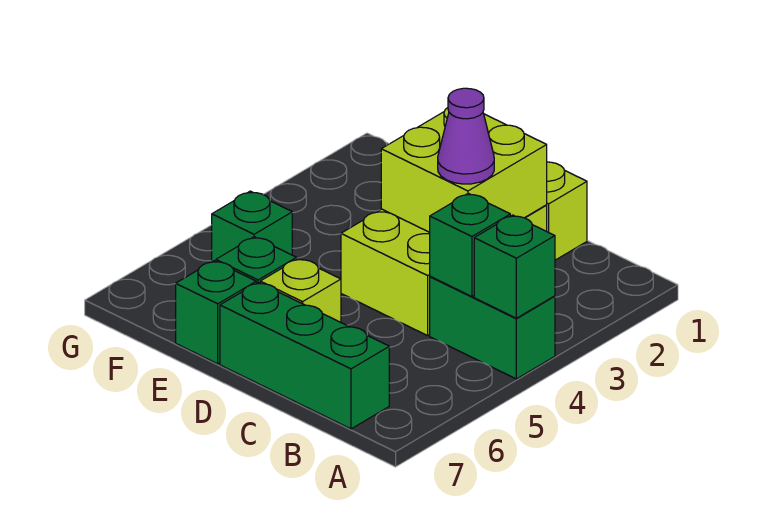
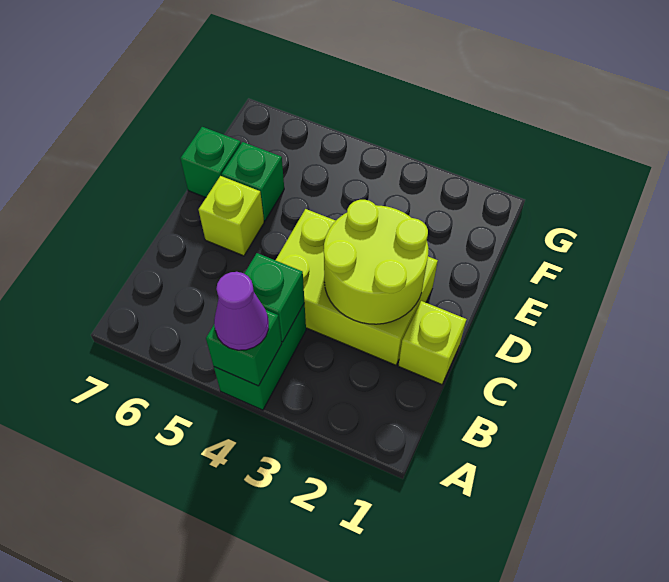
green brick B7:D7 level 1 -> none
lime brick C2:D3 level 2 -> lime round brick C2:D3 level 2
purple cone C3 level 3 -> purple cone A4 level 3
green brick F5 level 1 -> none

